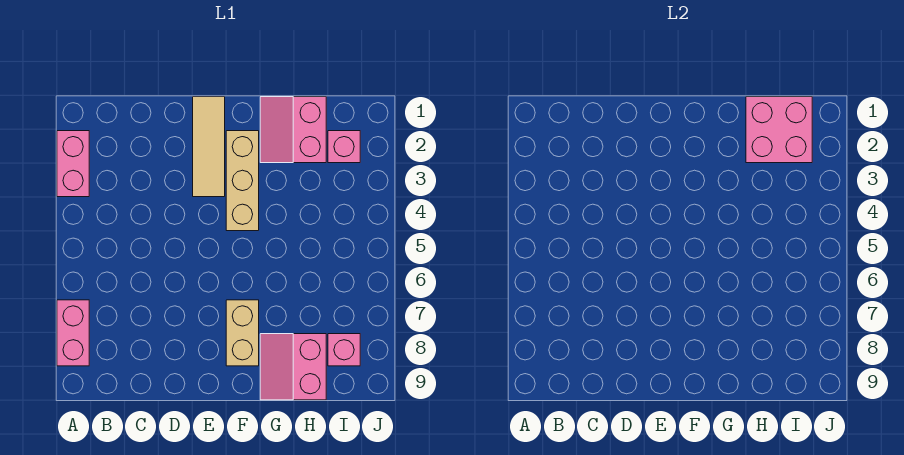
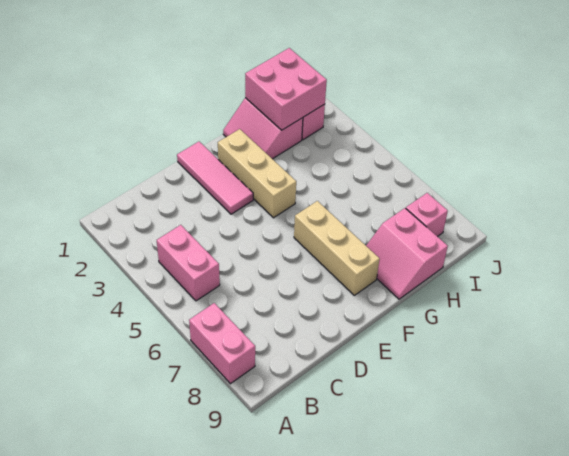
pink brick A2:A3 level 1 -> pink brick B4:B5 level 1
tan tile E1:E3 level 1 -> pink tile E1:E3 level 1
tan brick F7:F8 level 1 -> tan brick F6:F8 level 1

